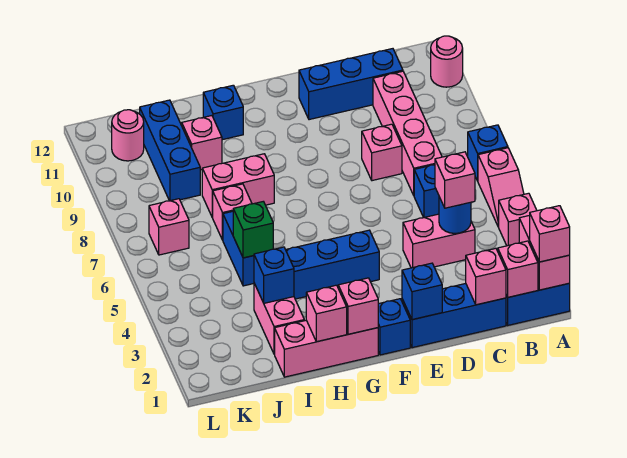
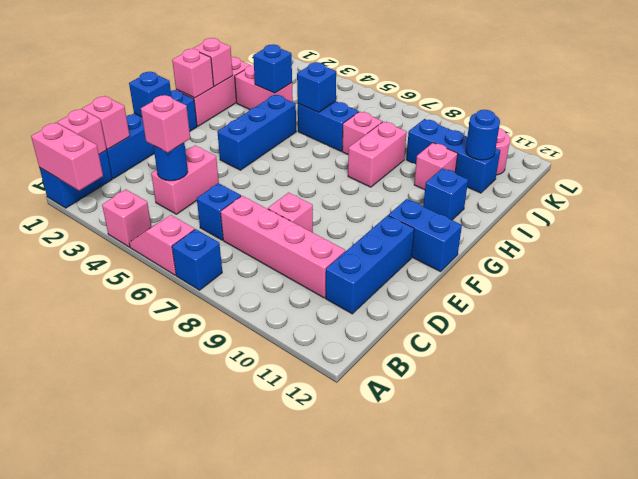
pink brick A1 level 3 -> none
pink round brick A11 level 1 -> none
none -> blue brick F11:F12 level 1
green brick I5 level 2 -> blue brick I5 level 2
none -> blue round brick J11 level 2
pink brick K7 level 1 -> none

